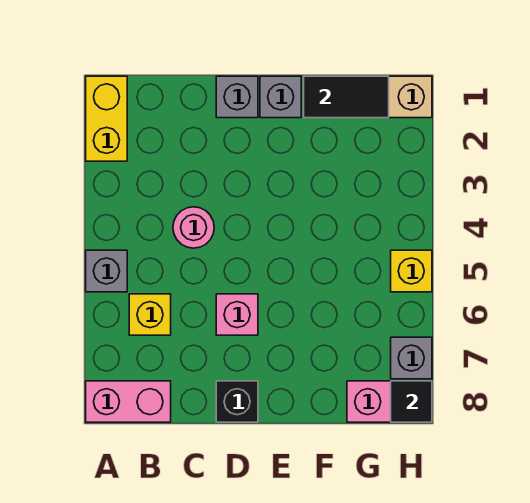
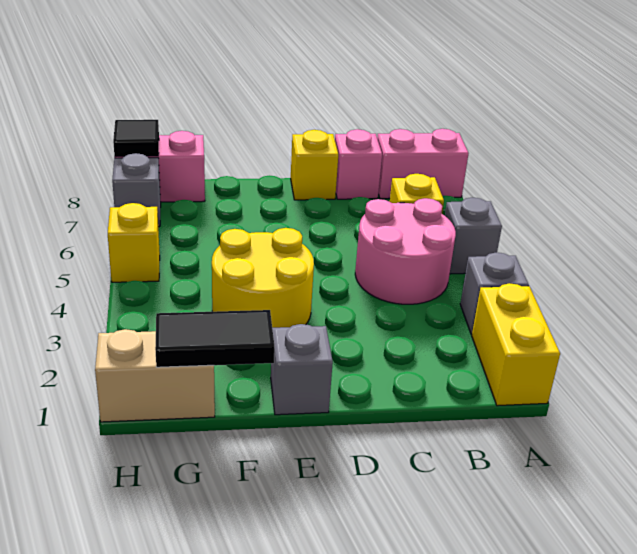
pink round brick C4 level 1 -> pink round brick B4:C5 level 1
grey brick D1 level 1 -> grey brick A3 level 1
pink brick D6 level 1 -> pink brick C8 level 1
black brick D8 level 1 -> yellow brick D8 level 1
none -> yellow round brick E3:F4 level 1

